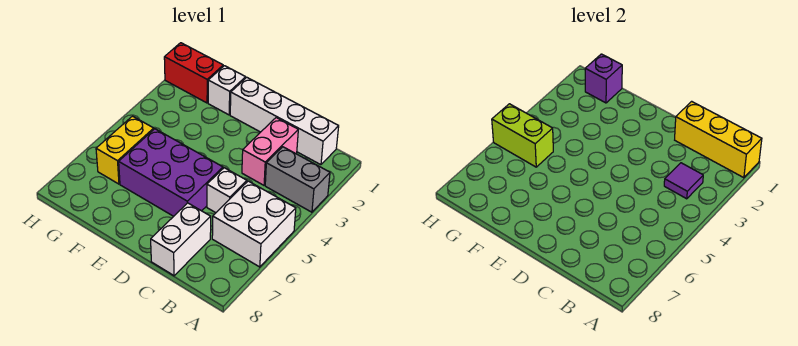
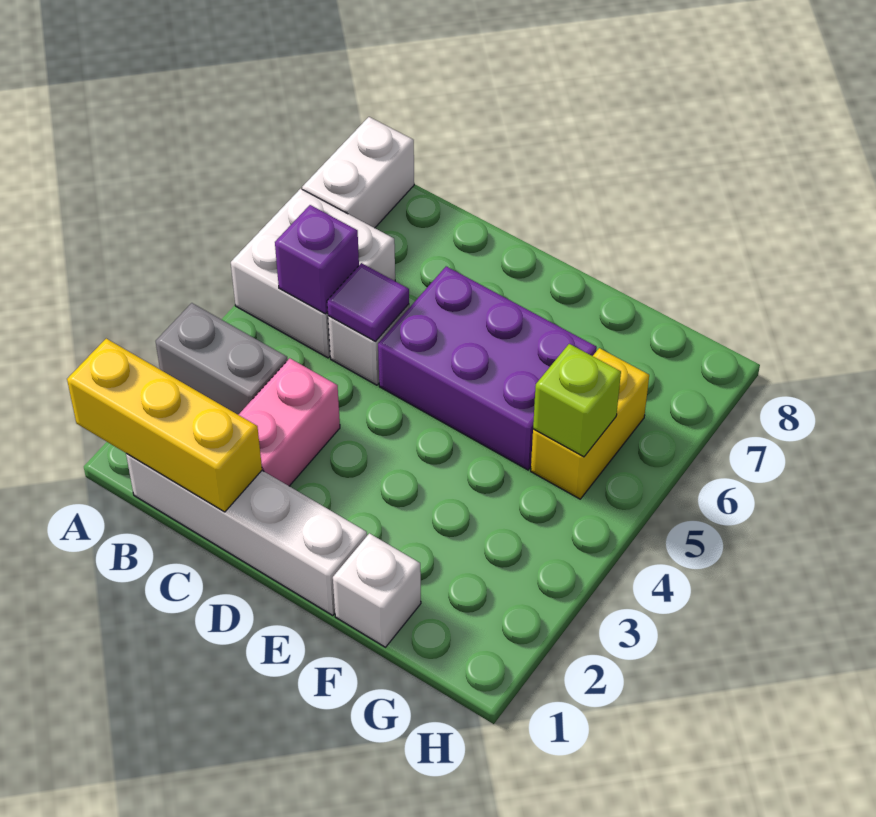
purple tile B3 level 2 -> purple tile C5 level 2
white brick C7:C8 level 1 -> white brick A7:A8 level 1
red brick G1:H1 level 1 -> none
purple brick G1 level 2 -> purple brick B5 level 2
lime brick G5:H5 level 2 -> lime brick G5 level 2

